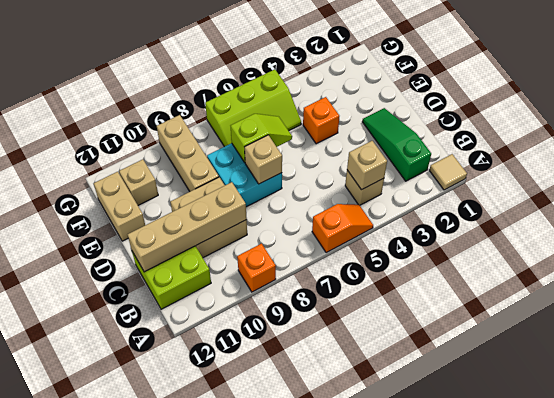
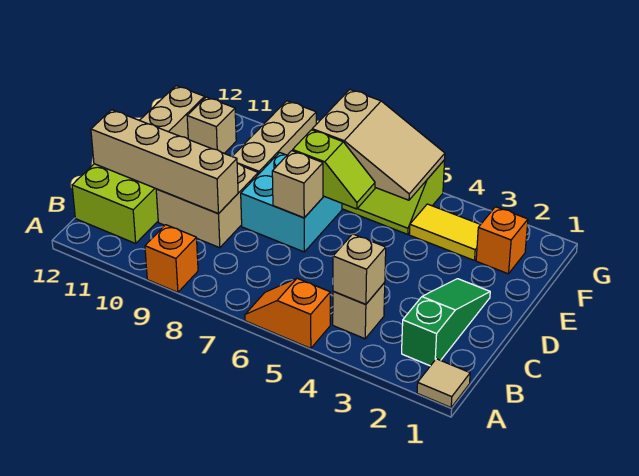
orange slope A5:A6 level 1 top 6 -> orange slope A5:A6 level 1 top 5
orange brick E4 level 1 -> orange brick F2 level 1
none -> yellow tile F3:F4 level 1
none -> tan slope F5:G7 level 2 top 7

